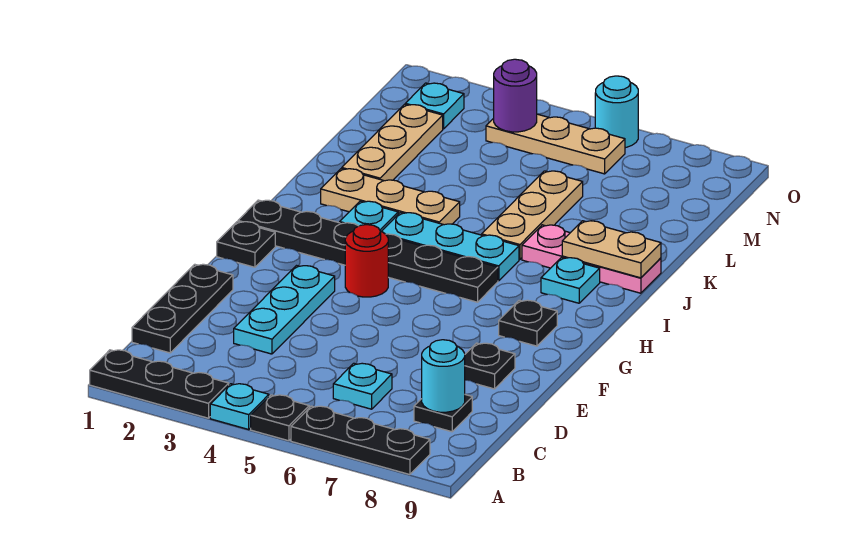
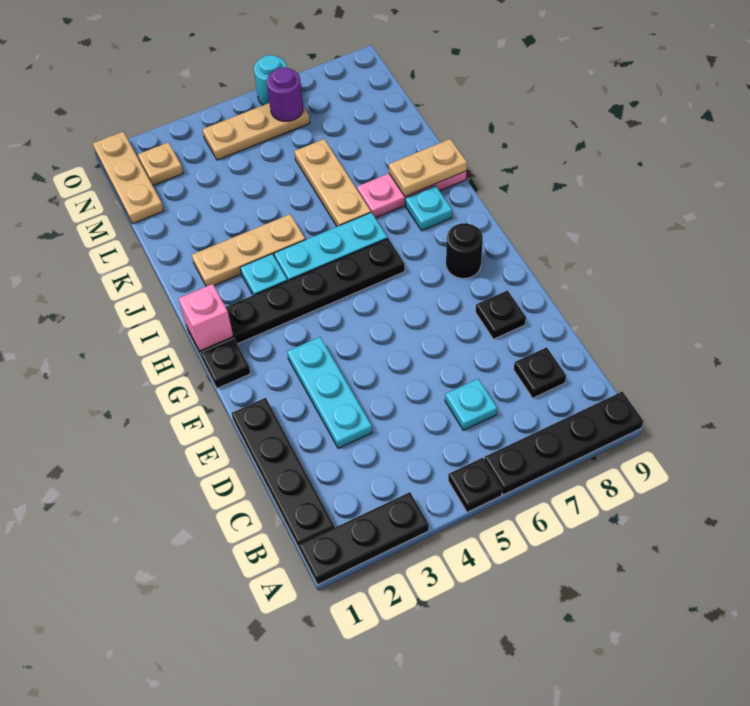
cyan plate A4 level 1 -> none
black plate A6:A8 level 1 -> black plate A6:A9 level 1
black plate C1:E1 level 1 -> black plate B1:E1 level 1
cyan round brick C8 level 2 -> none
red round brick G4 level 1 -> none
black plate G8 level 1 -> black round brick G8 level 1
none -> pink brick H1 level 2
tan plate K2:M2 level 1 -> tan plate M1:O1 level 1
cyan plate N2 level 1 -> tan plate N2 level 1
purple round brick N4 level 2 -> purple round brick N6 level 2

